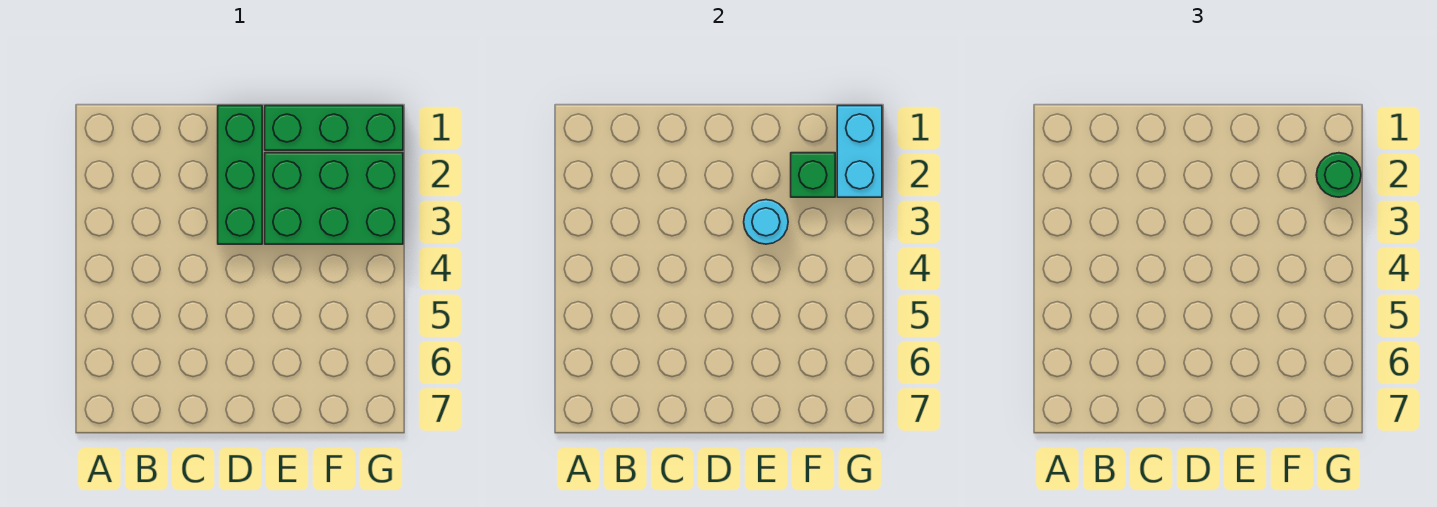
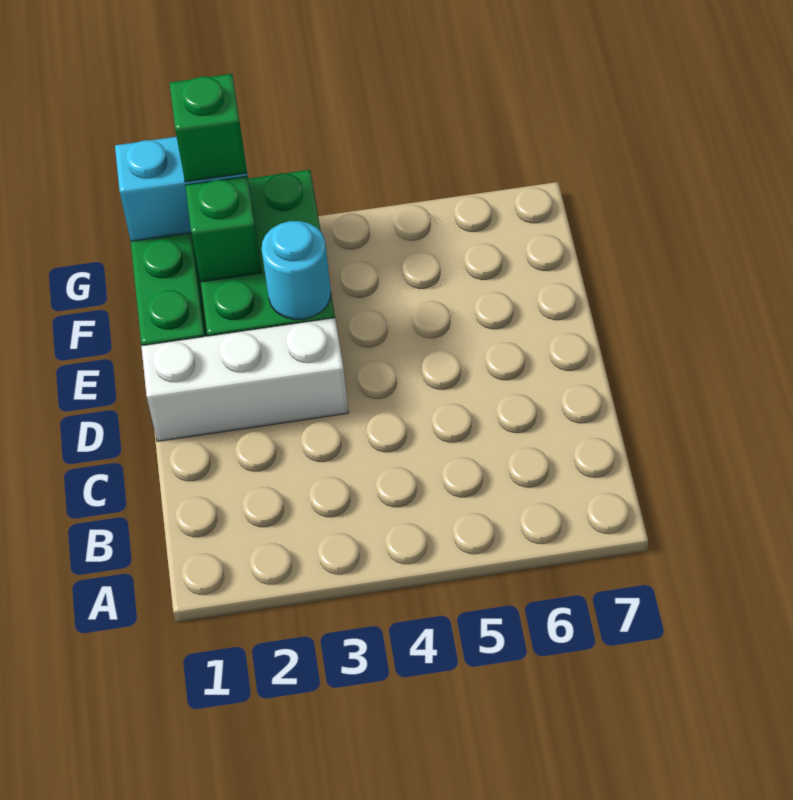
green brick D1:D3 level 1 -> white brick D1:D3 level 1
green round brick G2 level 3 -> green brick G2 level 3

